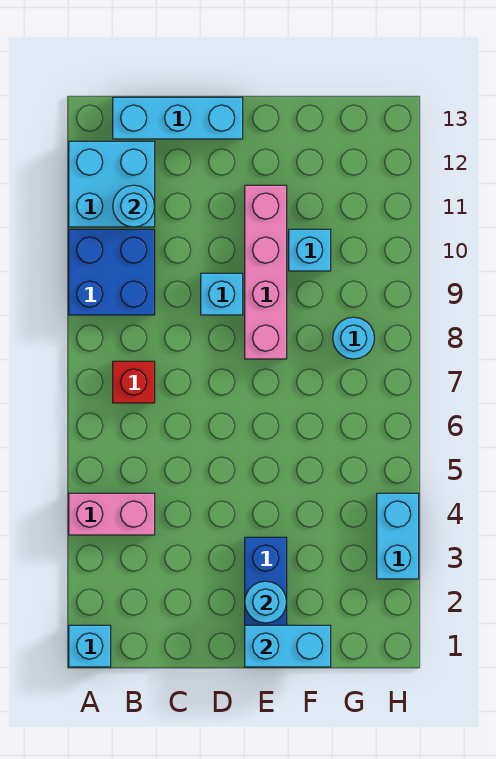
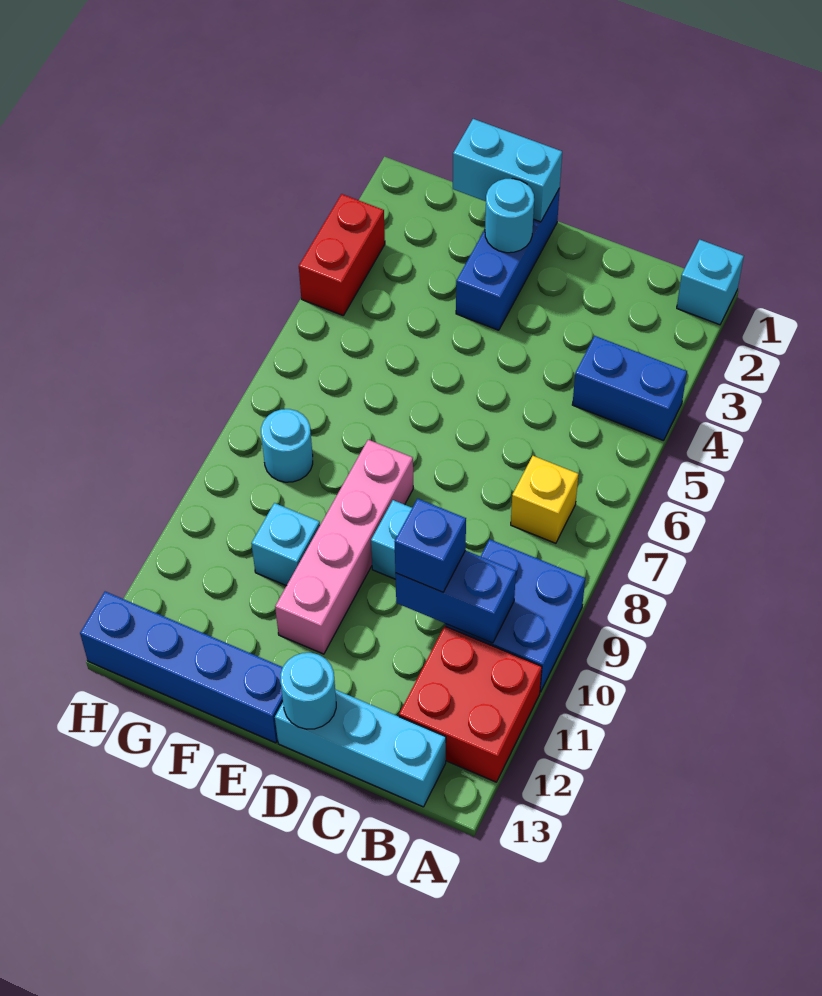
pink brick A4:B4 level 1 -> blue brick A4:B4 level 1
cyan brick A11:B12 level 1 -> red brick A11:B12 level 1
red brick B7 level 1 -> yellow brick B7 level 1
none -> blue brick B10:C10 level 2
cyan round brick B11 level 2 -> cyan round brick D13 level 2
none -> blue brick C10 level 3
none -> blue brick E13:H13 level 1
cyan brick H3:H4 level 1 -> red brick H3:H4 level 1

